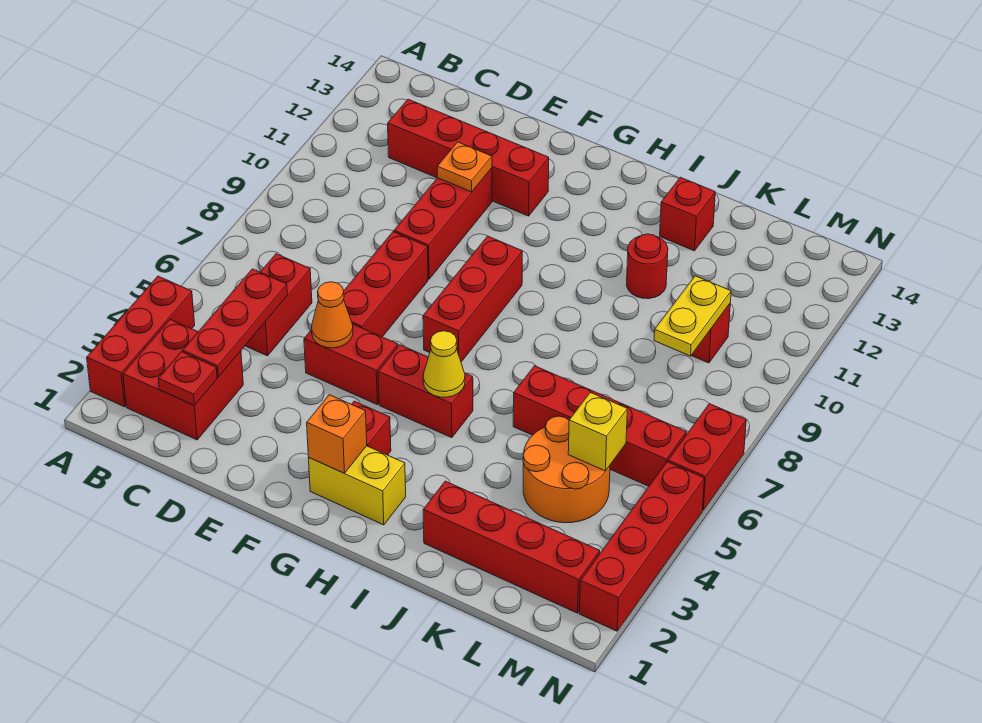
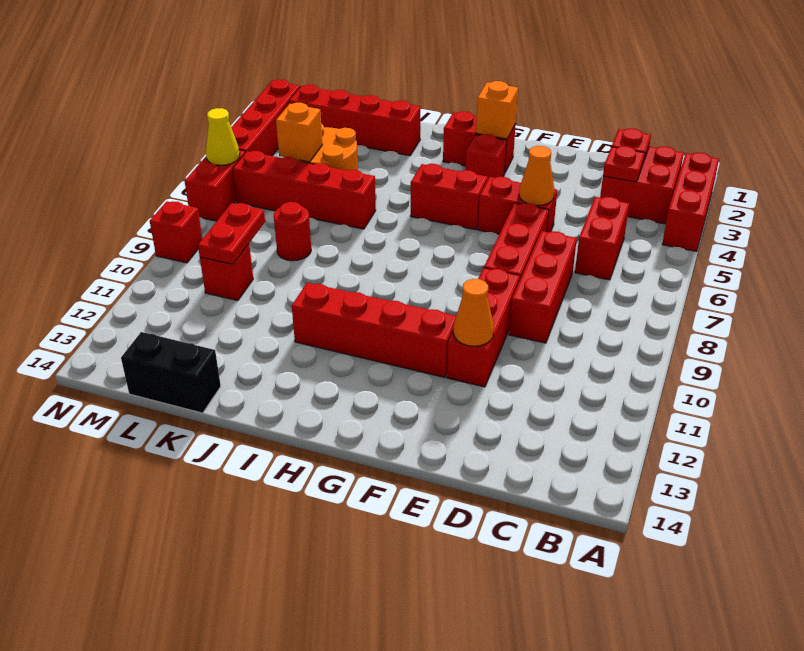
red plate C3:C5 level 2 -> red plate C3 level 2
red brick C12:F12 level 1 -> red brick F11:I11 level 1
orange plate E11 level 2 -> orange cone E11 level 2
yellow brick G2:H2 level 1 -> red brick G2:H2 level 1
red brick G7:G9 level 1 -> red brick D7:D9 level 1
yellow cone H5 level 2 -> yellow cone N6 level 2
red round brick J11 level 1 -> red round brick K8 level 1
red brick J13 level 1 -> red brick N9 level 1
none -> black brick K14:L14 level 1
yellow brick L5 level 2 -> orange brick L5 level 2
yellow plate L9:L10 level 2 -> red plate L9:L10 level 2

